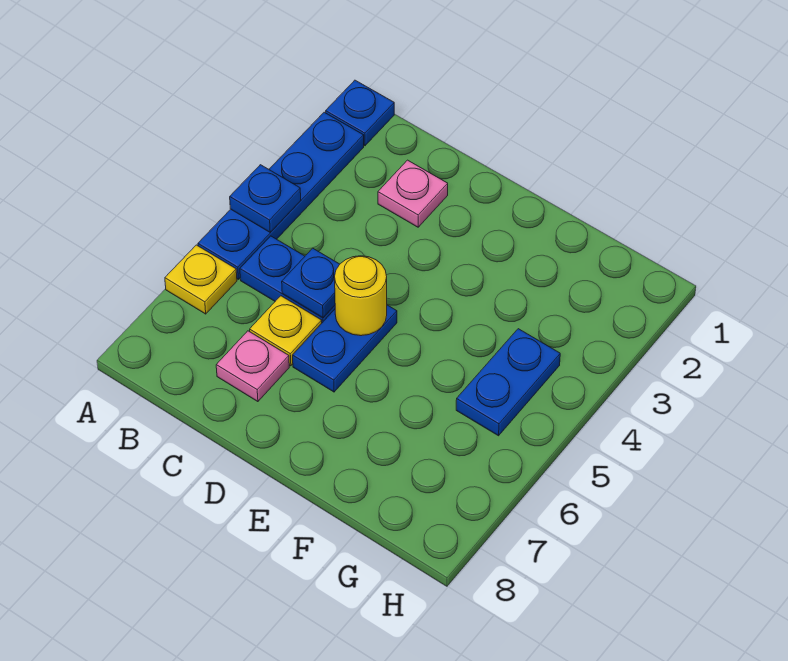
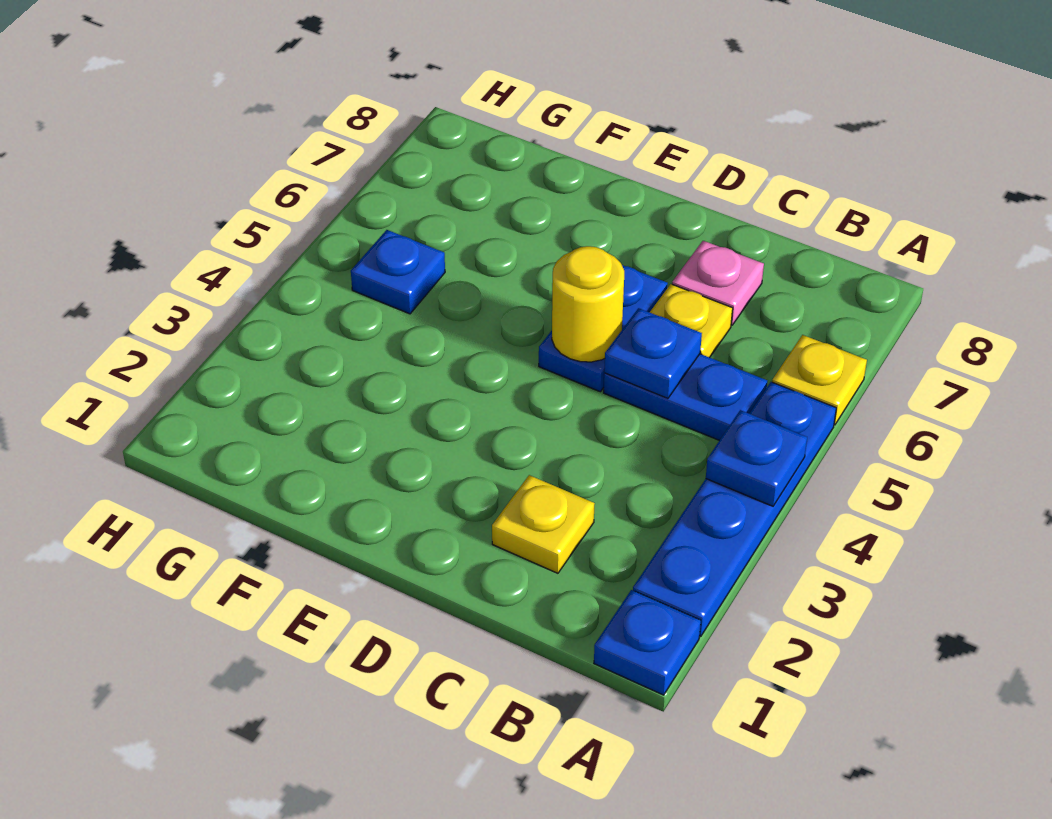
pink plate C2 level 1 -> yellow plate C2 level 1
blue plate G4:G5 level 1 -> blue plate G5 level 1

